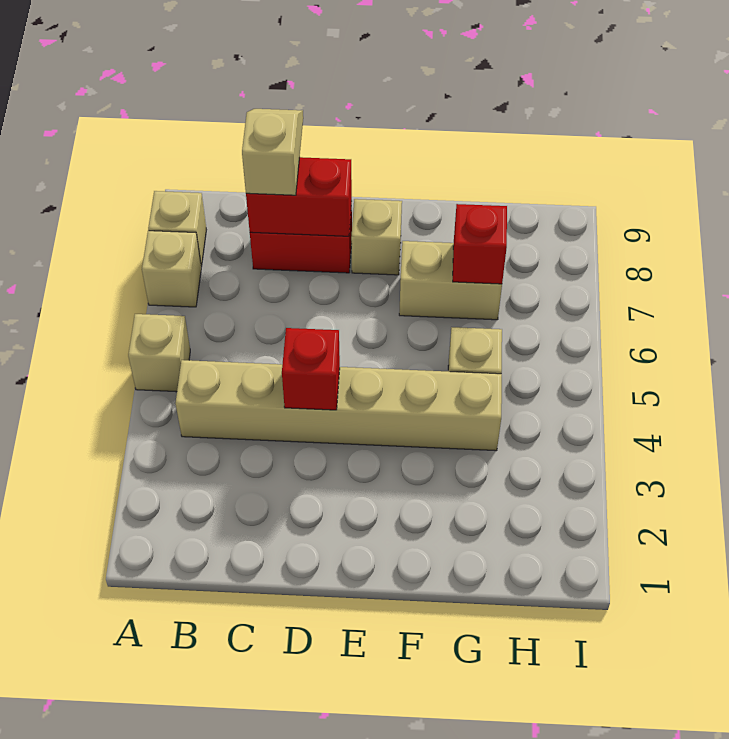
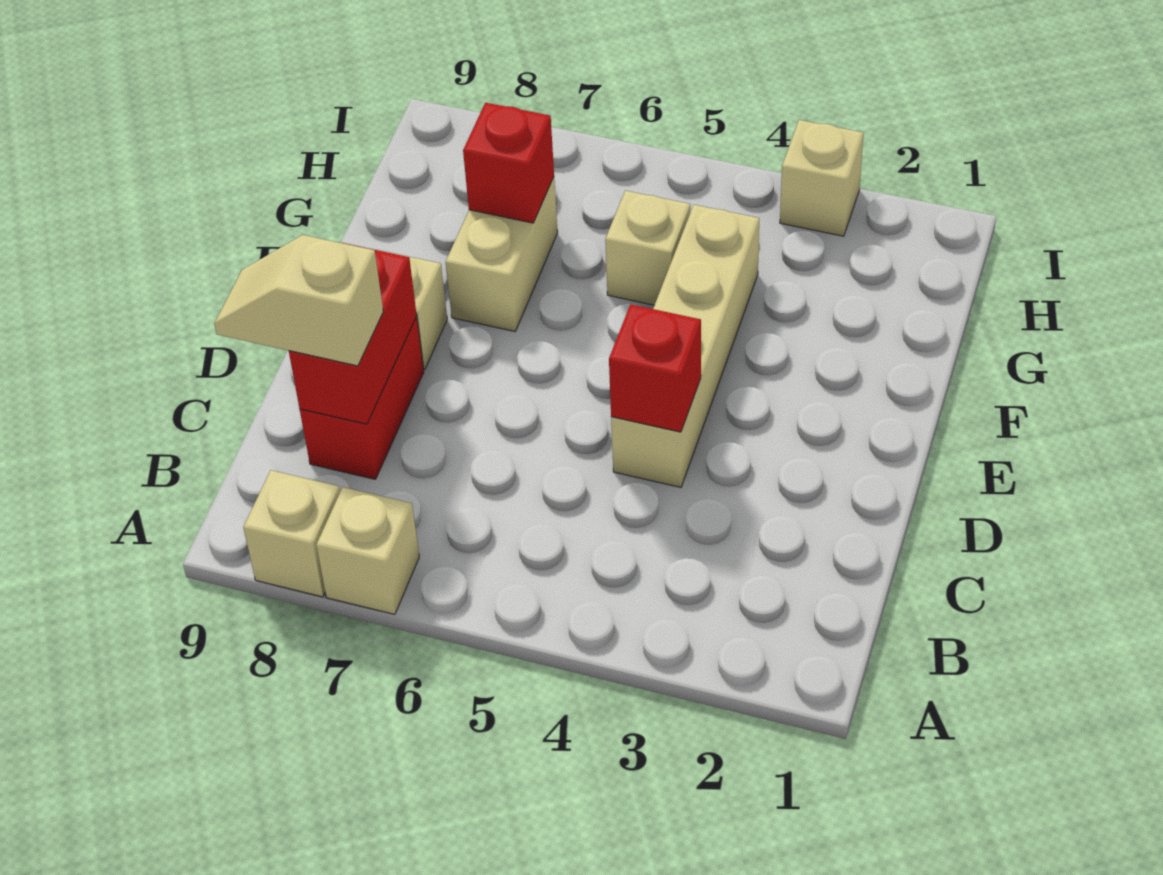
tan brick A5 level 1 -> tan brick I3 level 1
tan brick B4:G4 level 1 -> tan brick D4:G4 level 1

